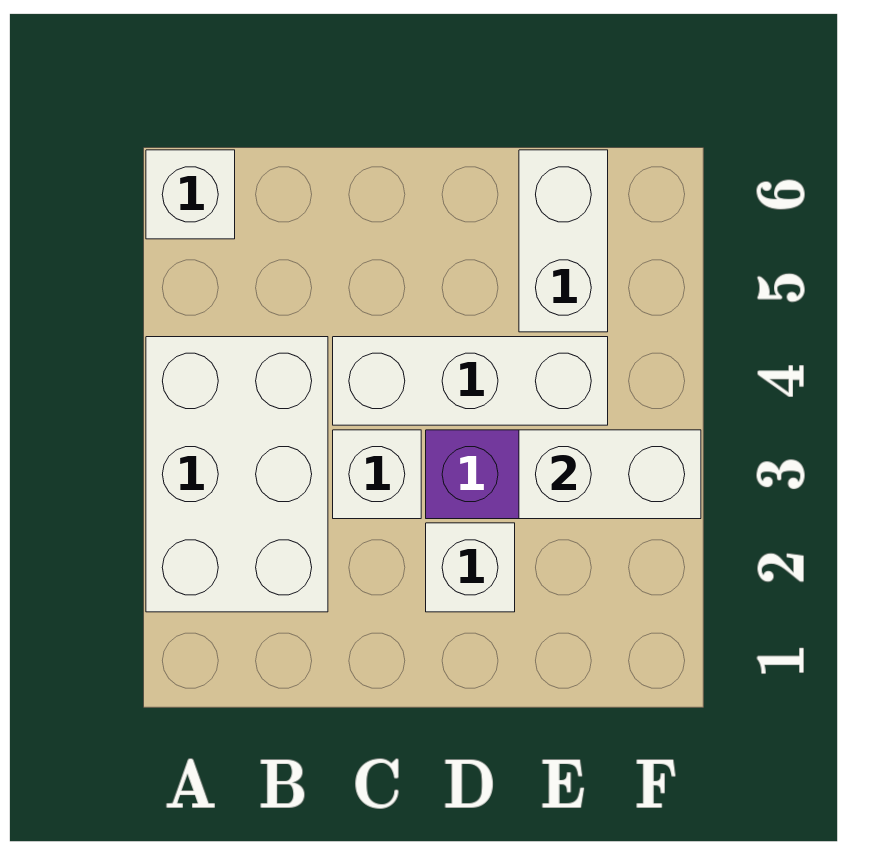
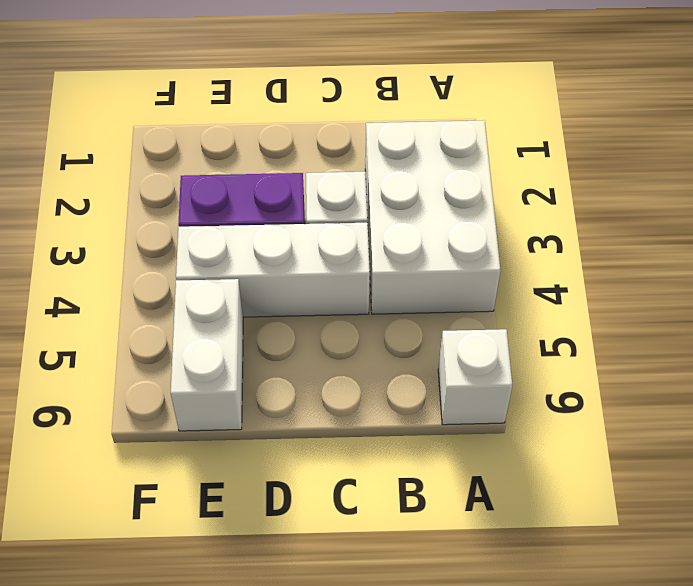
white brick D2 level 1 -> none
white brick E3:F3 level 2 -> none

